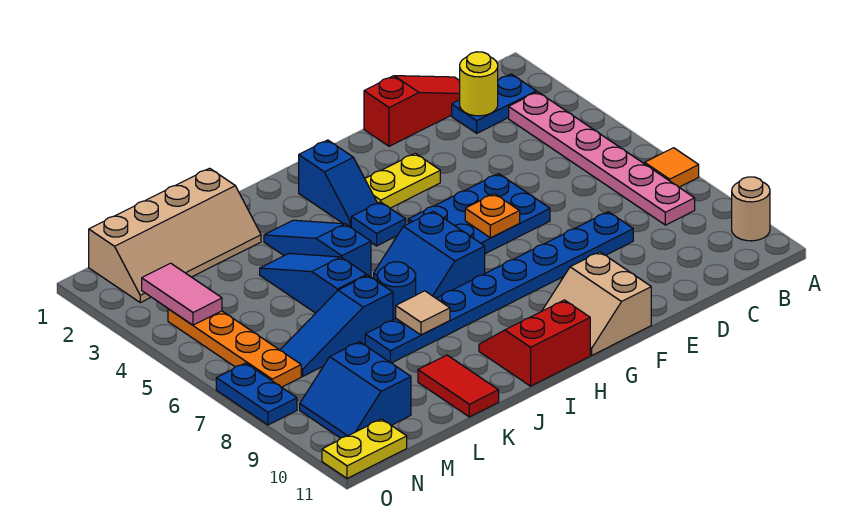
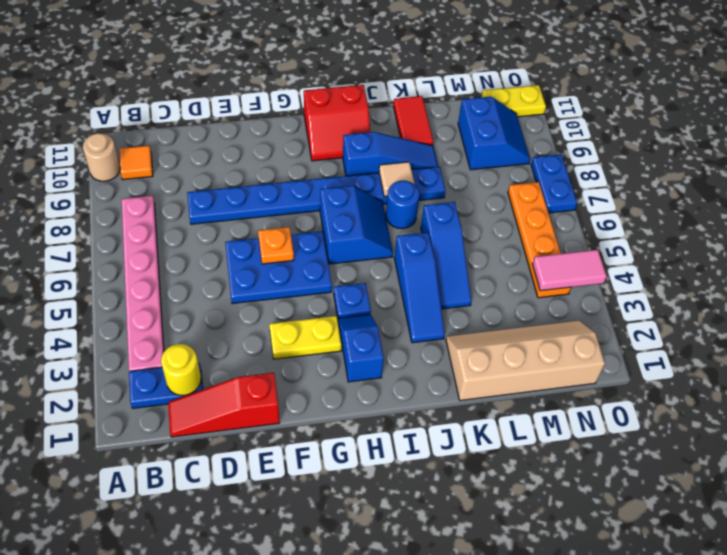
orange tile A7 level 1 -> orange tile B10 level 1
tan slope F10:G11 level 1 top F -> none
blue slope K7:M7 level 1 top K -> blue slope I9:K9 level 1 top I
pink tile N3:N4 level 2 -> pink tile N4:O4 level 2

